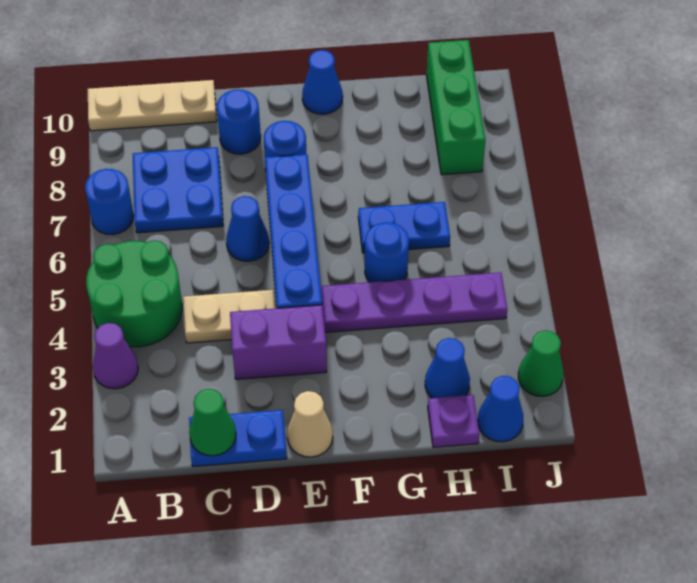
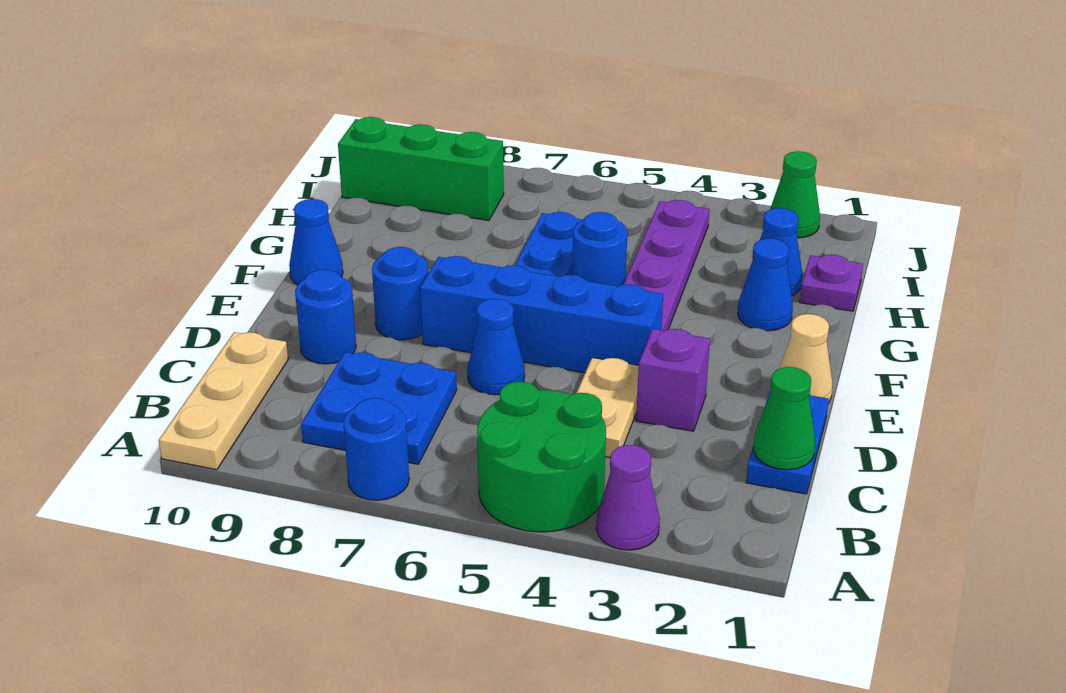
purple brick D3:E3 level 1 -> purple brick D3 level 1
blue cone I1 level 1 -> blue cone G2 level 1

